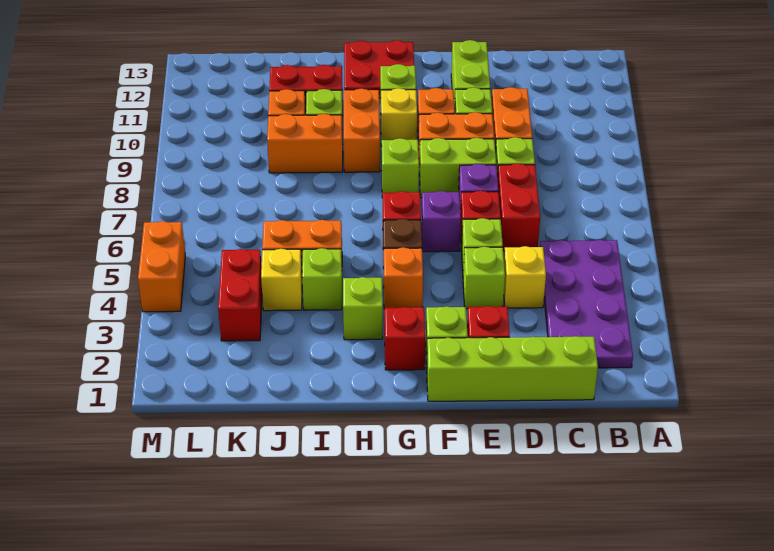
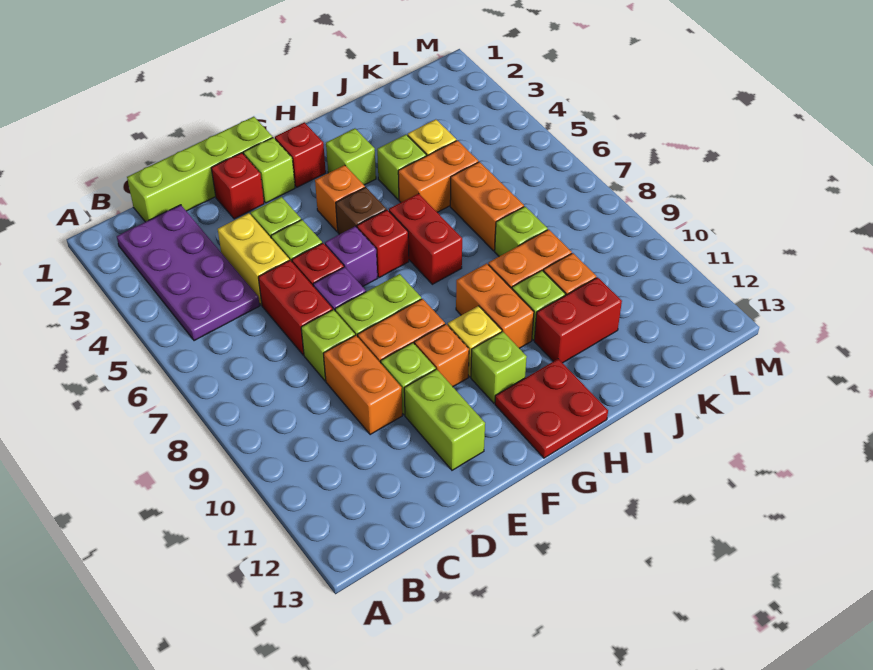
yellow brick D4 level 1 -> yellow brick D4:D5 level 1
lime brick G8 level 1 -> lime brick J8 level 1
red brick K3:K4 level 1 -> red brick H6:H7 level 1
orange brick M4:M5 level 1 -> orange brick J6:J7 level 1

